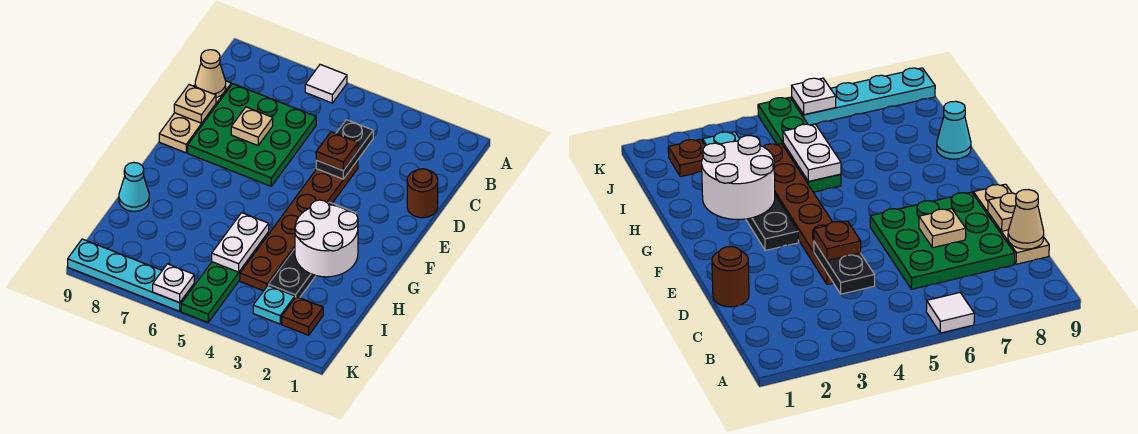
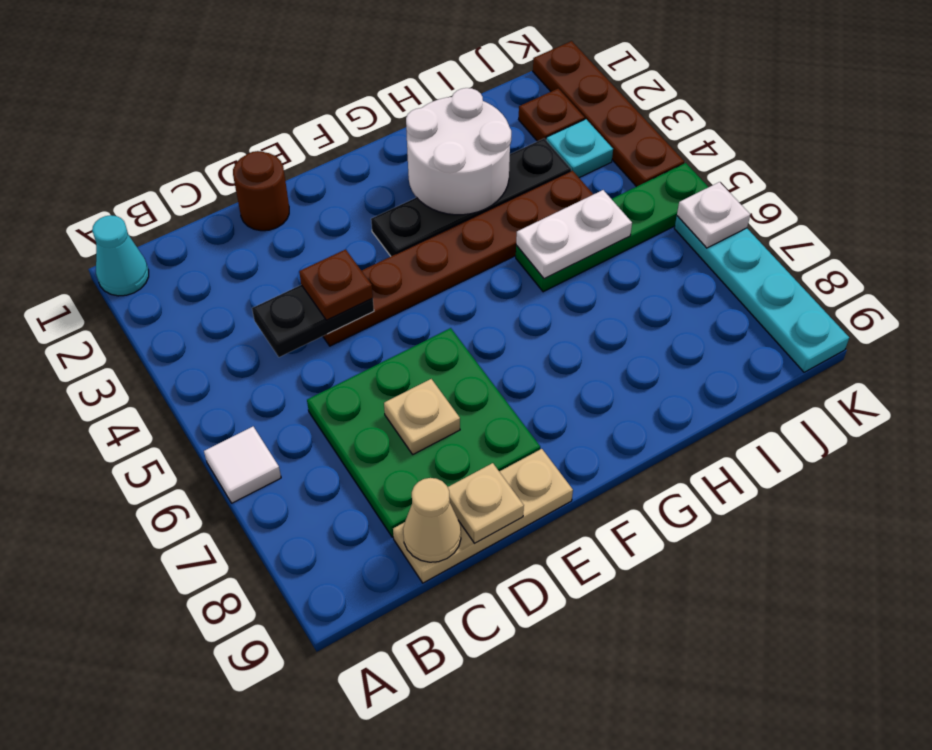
cyan cone H9 level 1 -> cyan cone A1 level 1
none -> brown plate K1:K4 level 1

